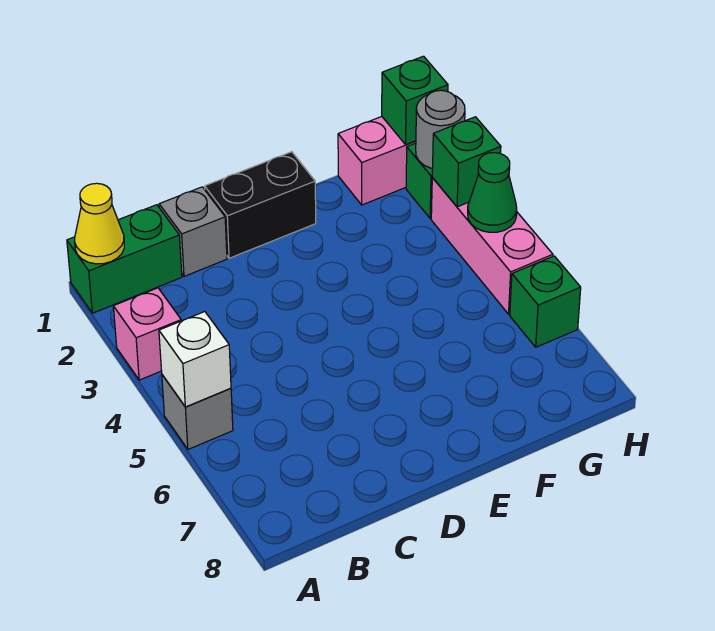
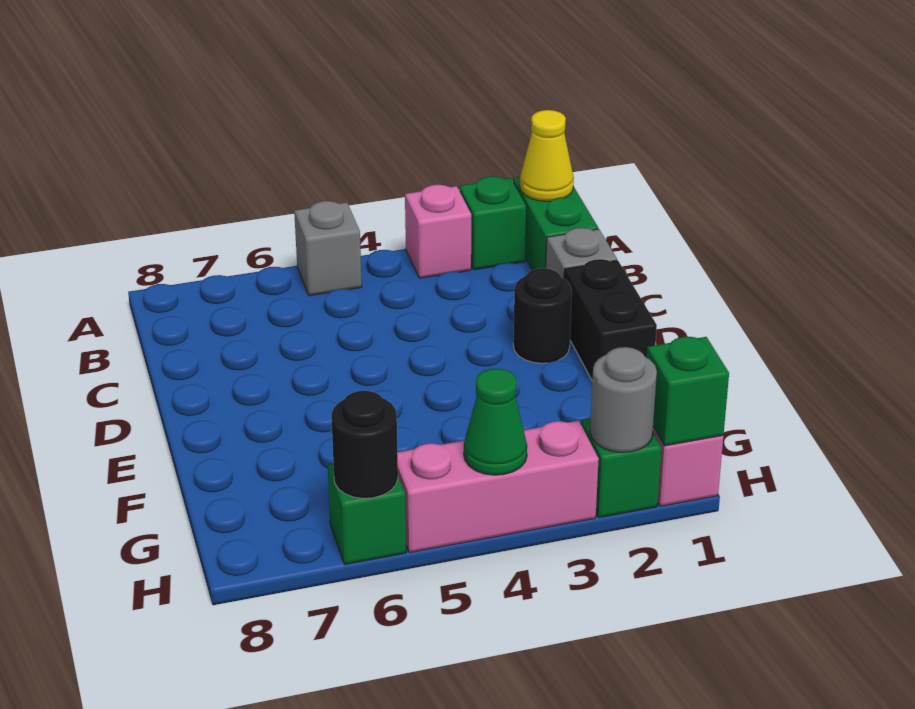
white brick A5 level 2 -> none
none -> black round brick D2 level 1
green brick H3 level 2 -> green brick A2 level 1
none -> black round brick H6 level 2

